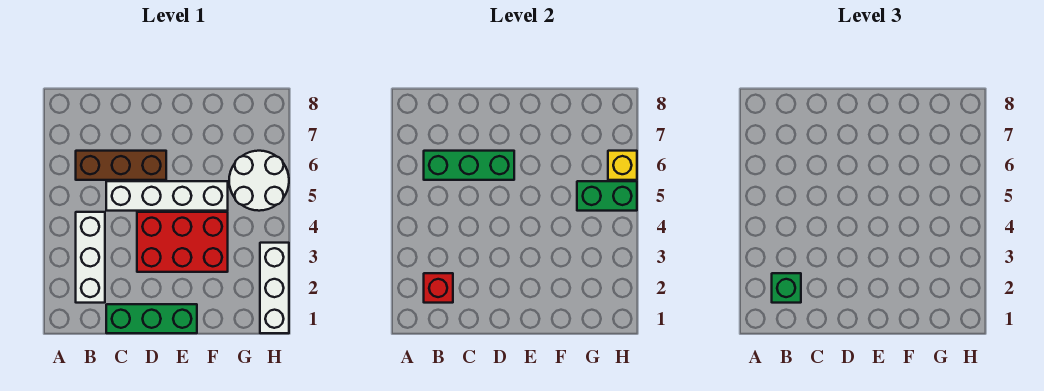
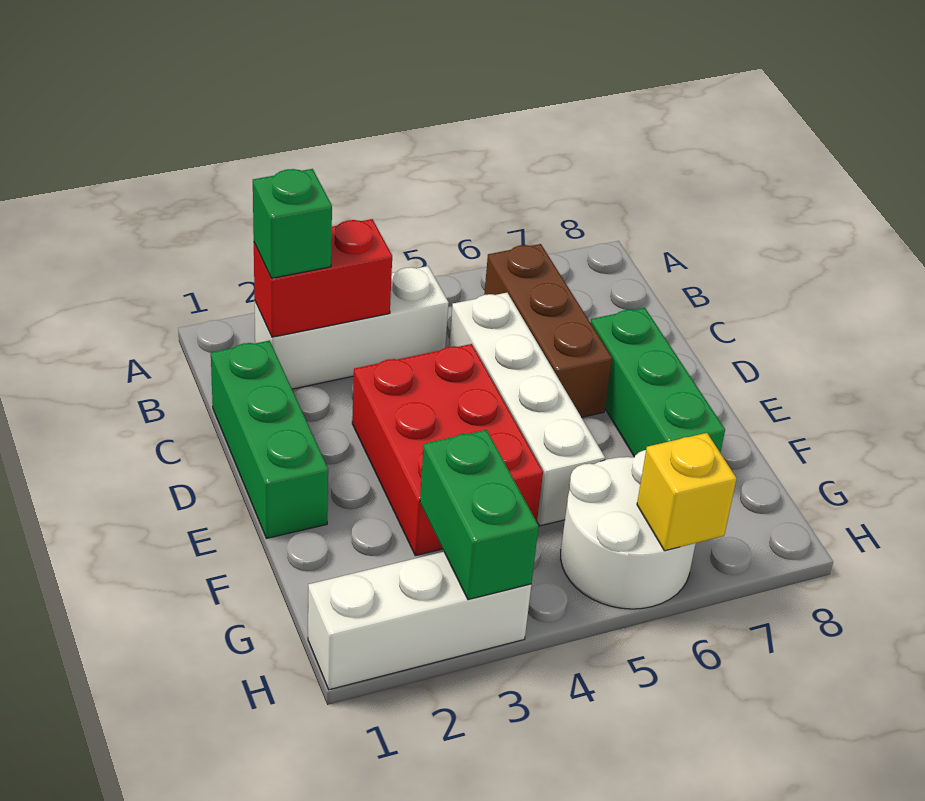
red brick B2 level 2 -> red brick B2:B3 level 2
green brick B6:D6 level 2 -> green brick D7:F7 level 1
green brick G5:H5 level 2 -> green brick G3:H3 level 2

